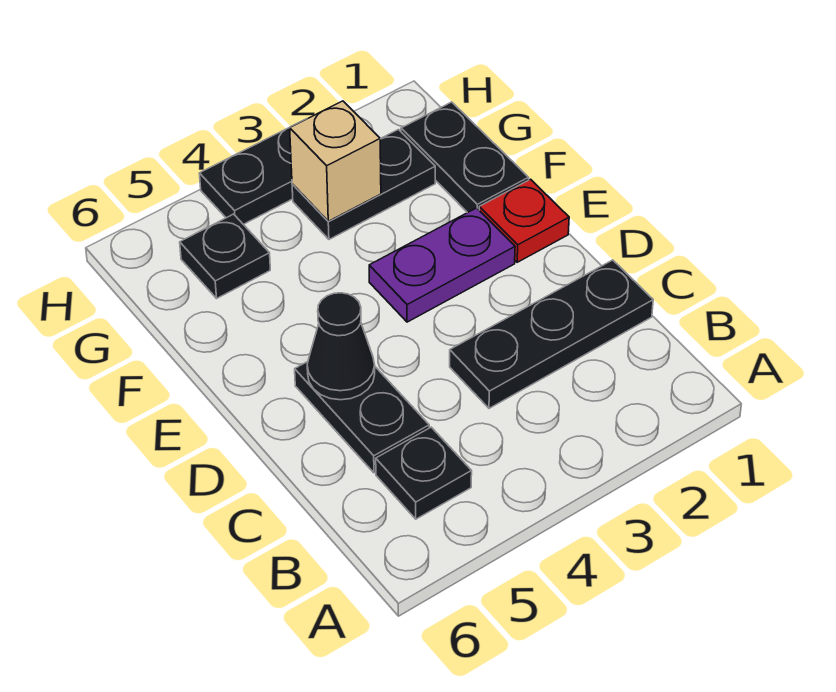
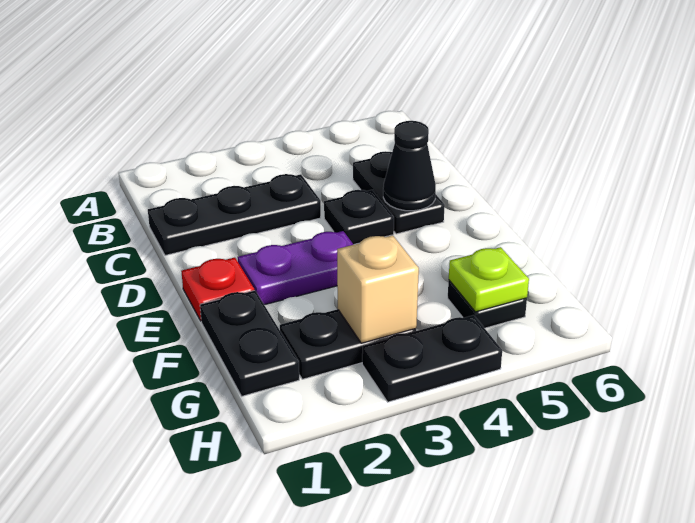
black plate B5 level 1 -> black plate D4 level 1
none -> lime plate G5 level 2

